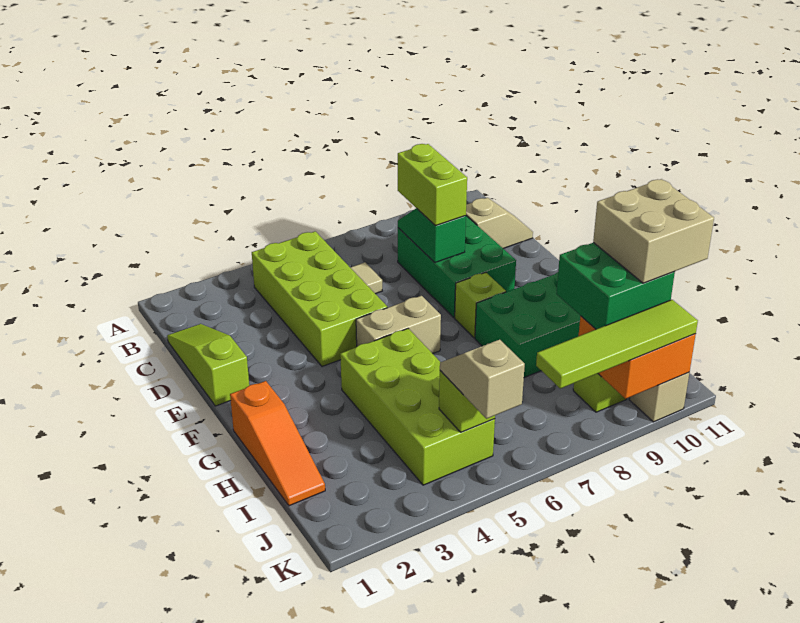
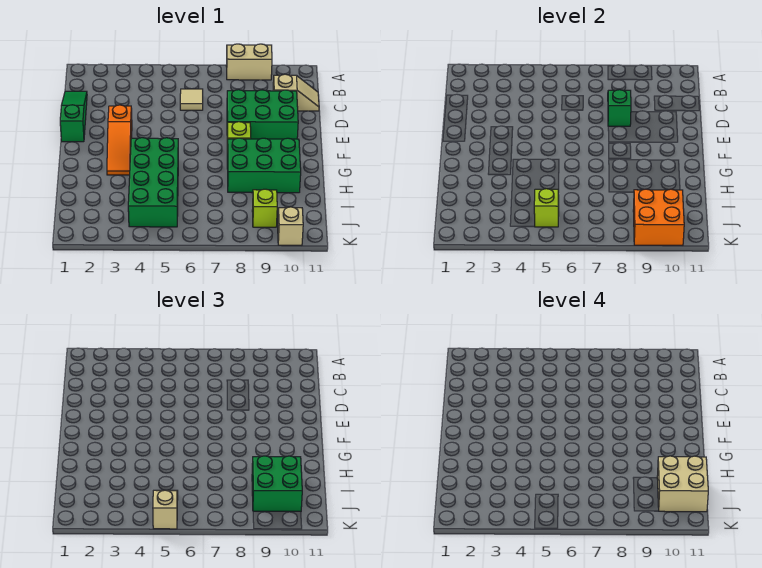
lime brick B4:E5 level 1 -> none
lime slope C1:E1 level 1 top E -> green slope C1:E1 level 1 top E
green brick C8:E9 level 1 -> green brick D8:E10 level 1
lime brick C8:D8 level 3 -> none
tan brick F5:F6 level 1 -> tan brick A8:A9 level 1
orange slope G1:I1 level 1 top G -> orange slope E3:G3 level 1 top E
lime brick G4:J5 level 1 -> green brick G4:J5 level 1
lime tile K7:K10 level 3 -> none

